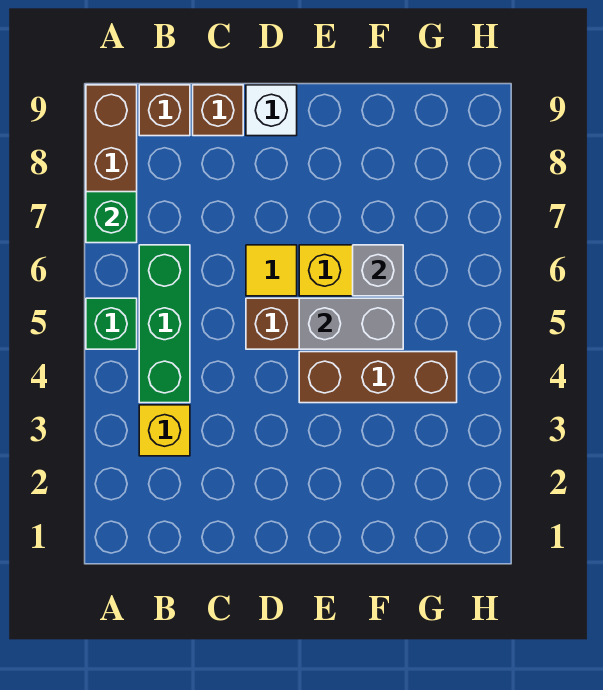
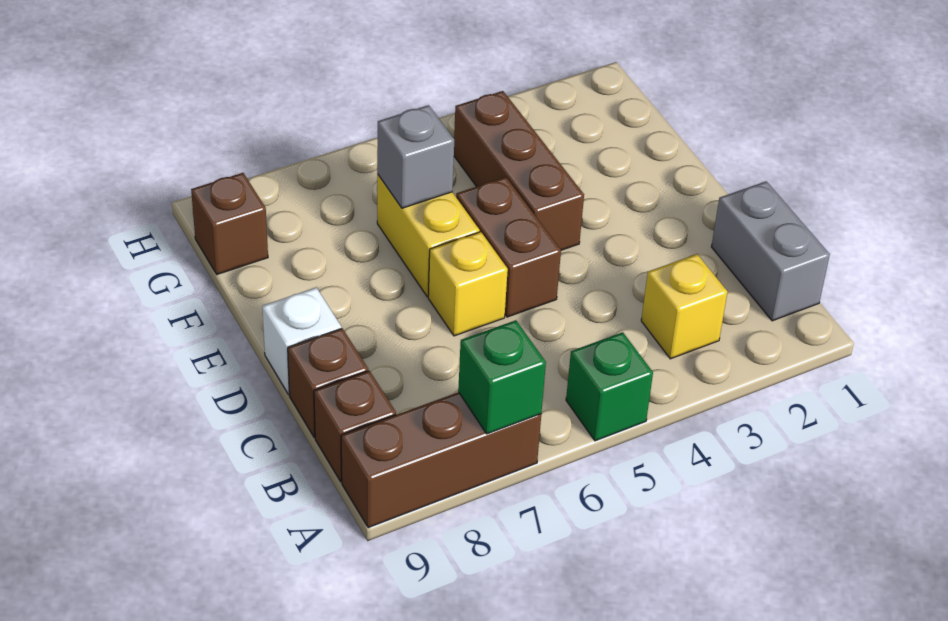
green brick B4:B6 level 1 -> none
yellow tile D6 level 1 -> yellow brick D6 level 1
grey brick E5:F5 level 2 -> grey brick B1:C1 level 1
none -> brown brick G9 level 1

